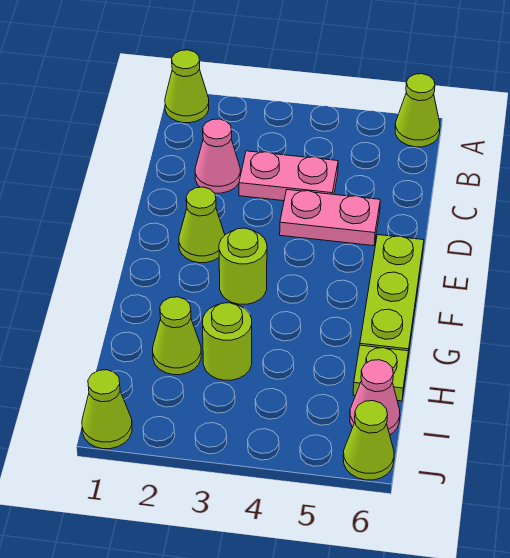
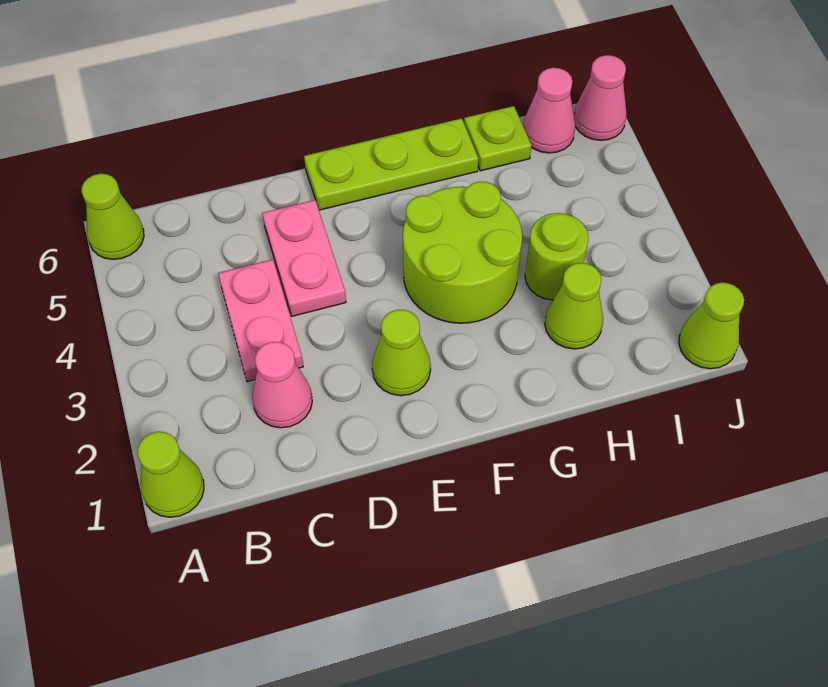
lime round brick F3 level 1 -> lime round brick F3:G4 level 1
lime cone J6 level 1 -> pink cone J6 level 1

